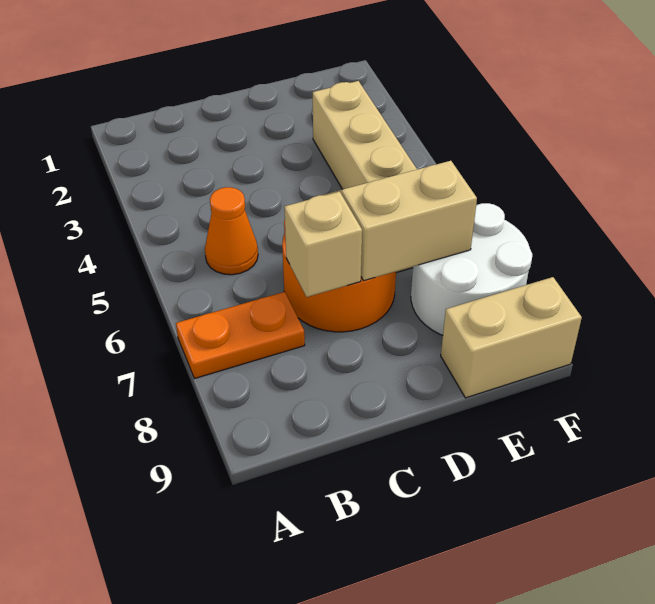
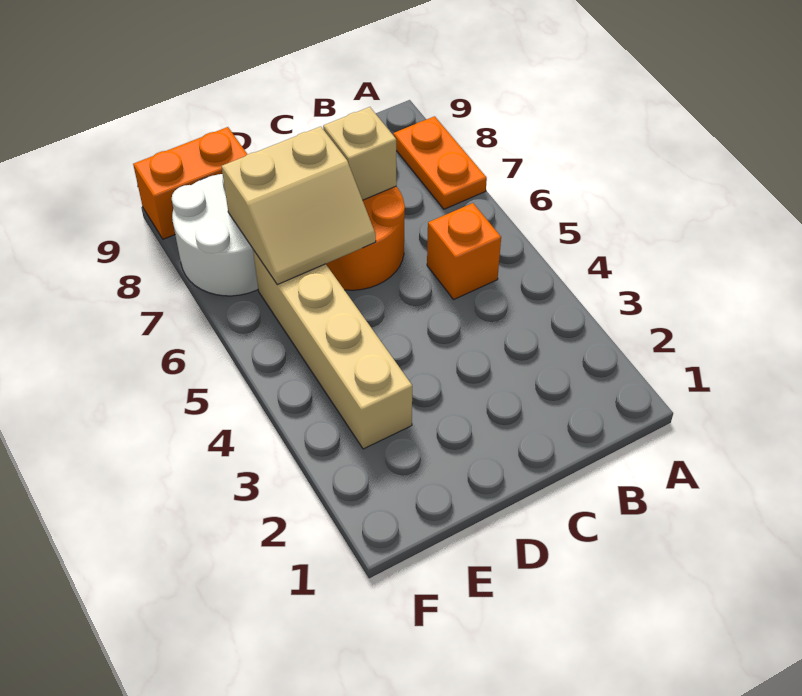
orange plate A7:B7 level 1 -> orange plate A7:A8 level 1
orange cone B5 level 1 -> orange brick B5 level 1
tan brick E9:F9 level 1 -> orange brick E9:F9 level 1

